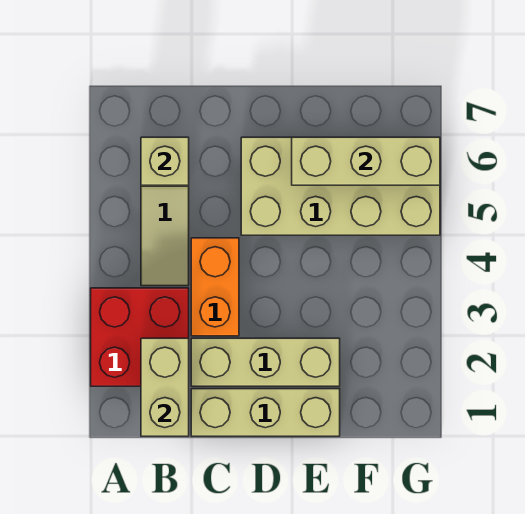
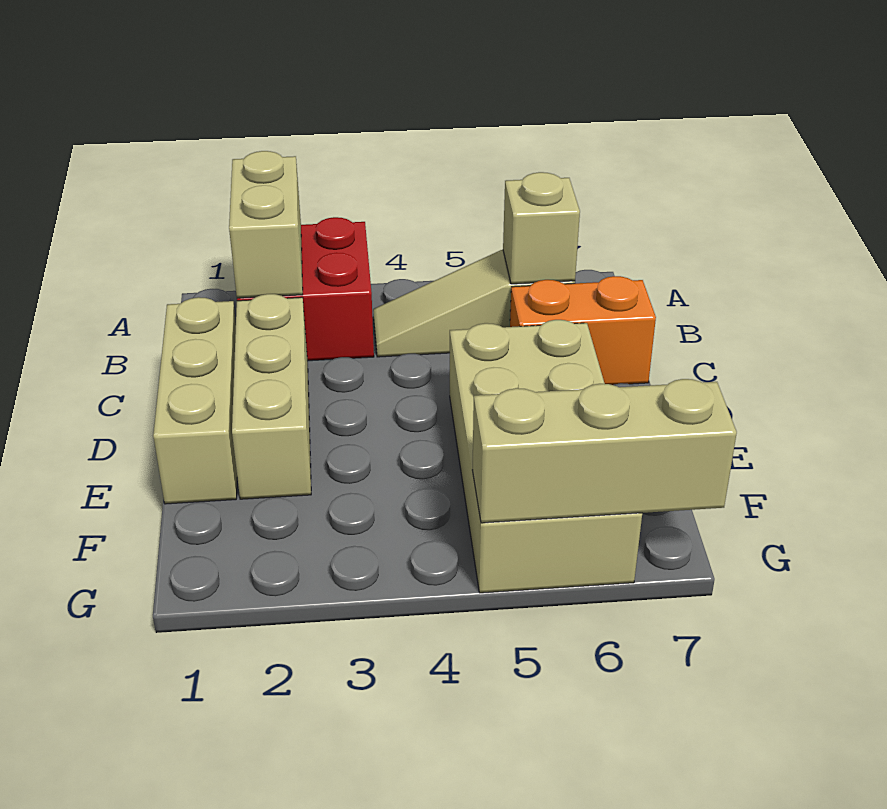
tan brick B1:B2 level 2 -> tan brick A2:B2 level 2
orange brick C3:C4 level 1 -> orange brick C6:C7 level 1
tan brick E6:G6 level 2 -> tan brick G5:G7 level 2

